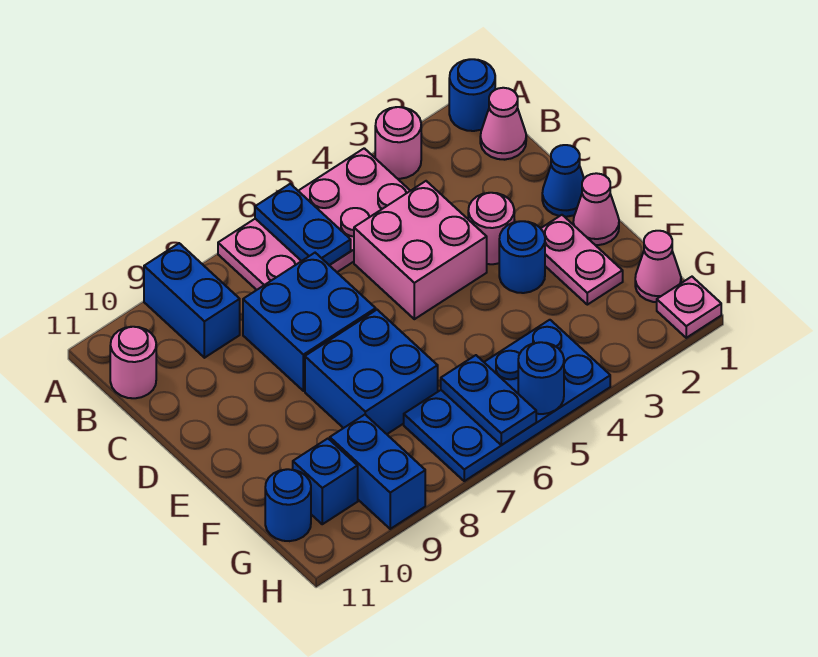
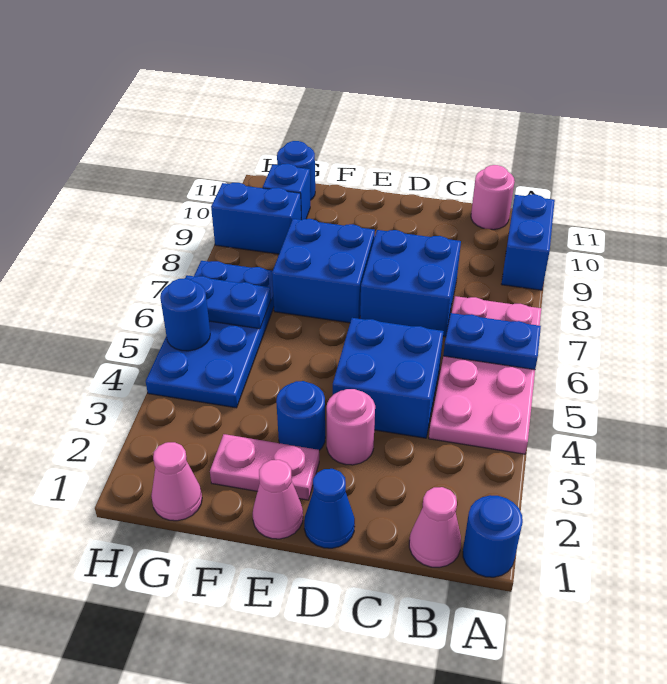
pink round brick A3 level 1 -> none
blue brick A9:B9 level 1 -> blue brick A9:A10 level 1
pink brick C4:D5 level 1 -> blue brick C4:D5 level 1
pink plate H1 level 1 -> none

